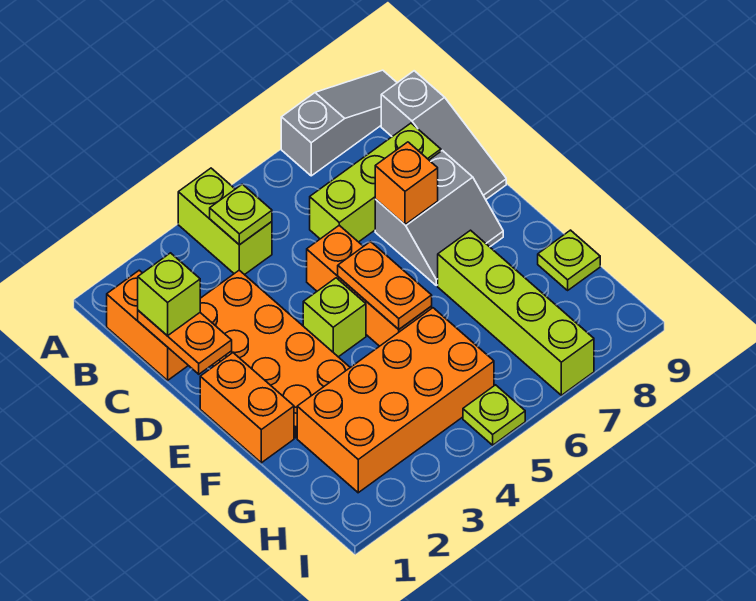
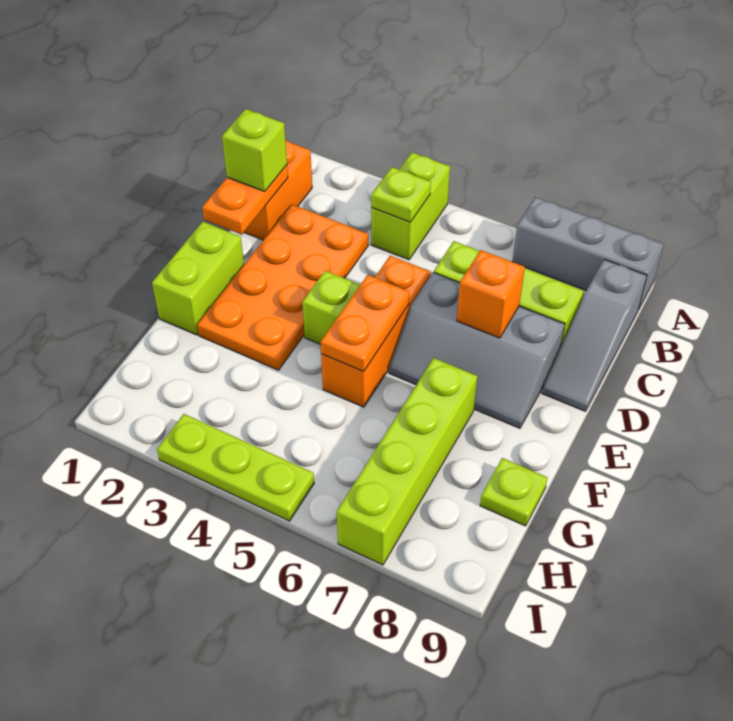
grey slope A7:A9 level 1 top 7 -> grey brick A7:A9 level 1
grey slope D7:E8 level 1 top D -> grey slope D6:E8 level 1 top D
orange brick E1:F1 level 1 -> lime brick E1:F1 level 1
orange brick G2:H5 level 1 -> none
lime plate I5 level 1 -> lime plate I3:I5 level 1

